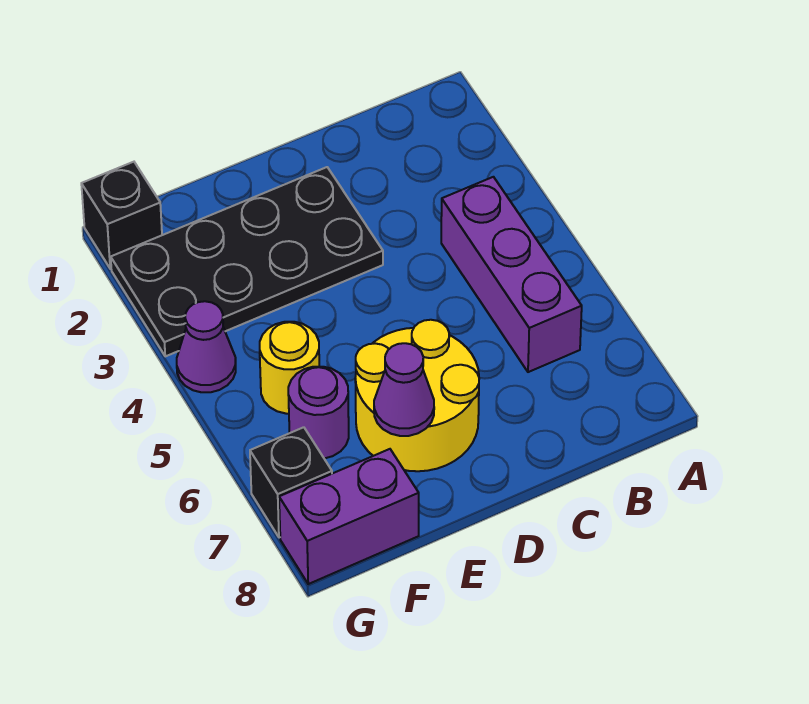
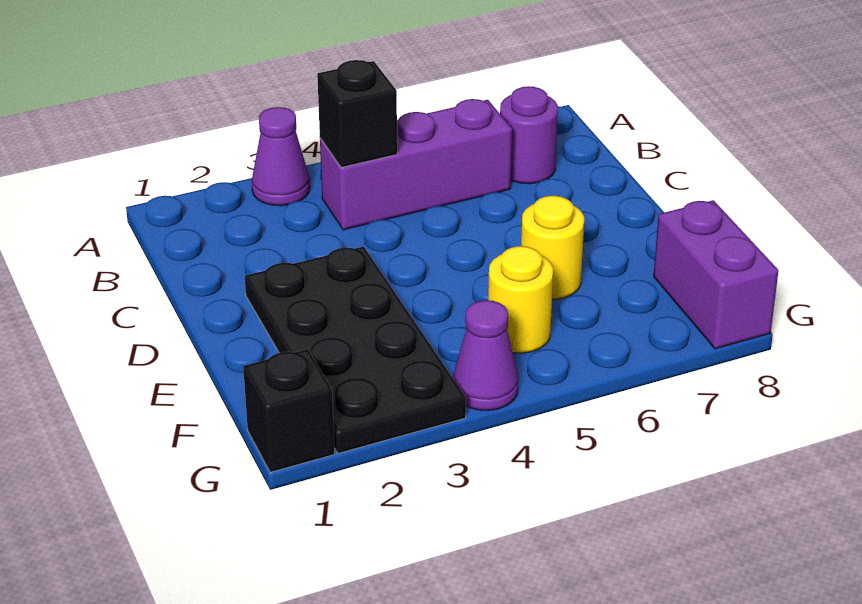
yellow round brick D6:E7 level 1 -> yellow round brick E6 level 1
purple cone E7 level 2 -> purple cone A3 level 1
purple round brick F6 level 1 -> purple round brick B7 level 1
black brick G7 level 1 -> black brick B4 level 2

